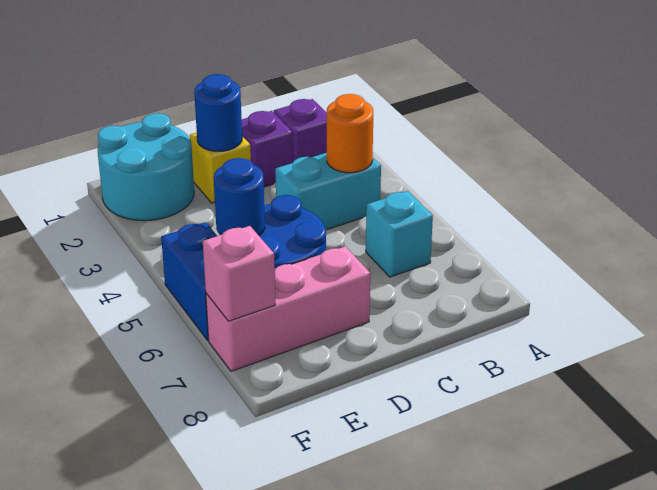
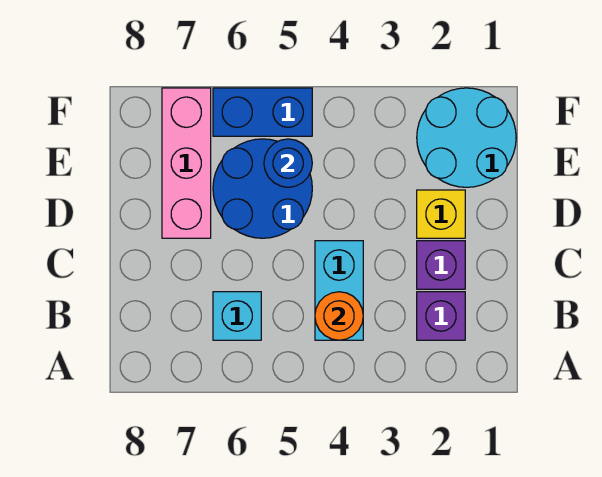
blue round brick D2 level 2 -> none
pink brick F7 level 2 -> none

